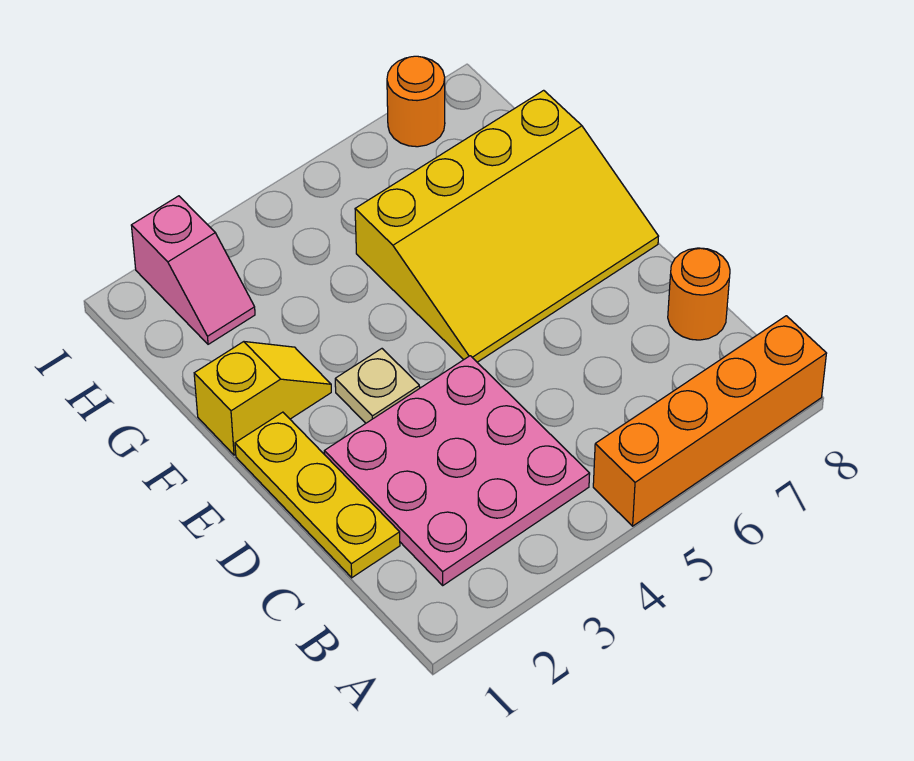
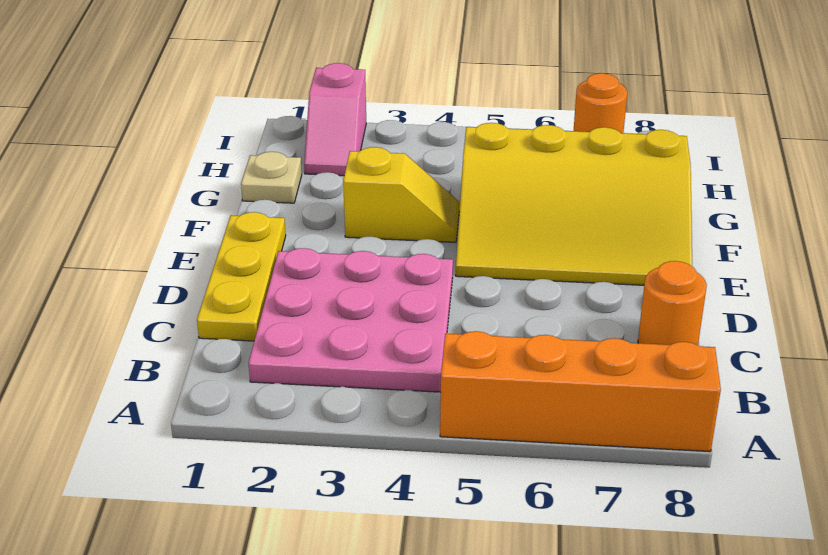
tan plate E3 level 1 -> tan plate G1 level 1
yellow slope F1:F2 level 1 top 1 -> yellow slope F3:F4 level 1 top 3

